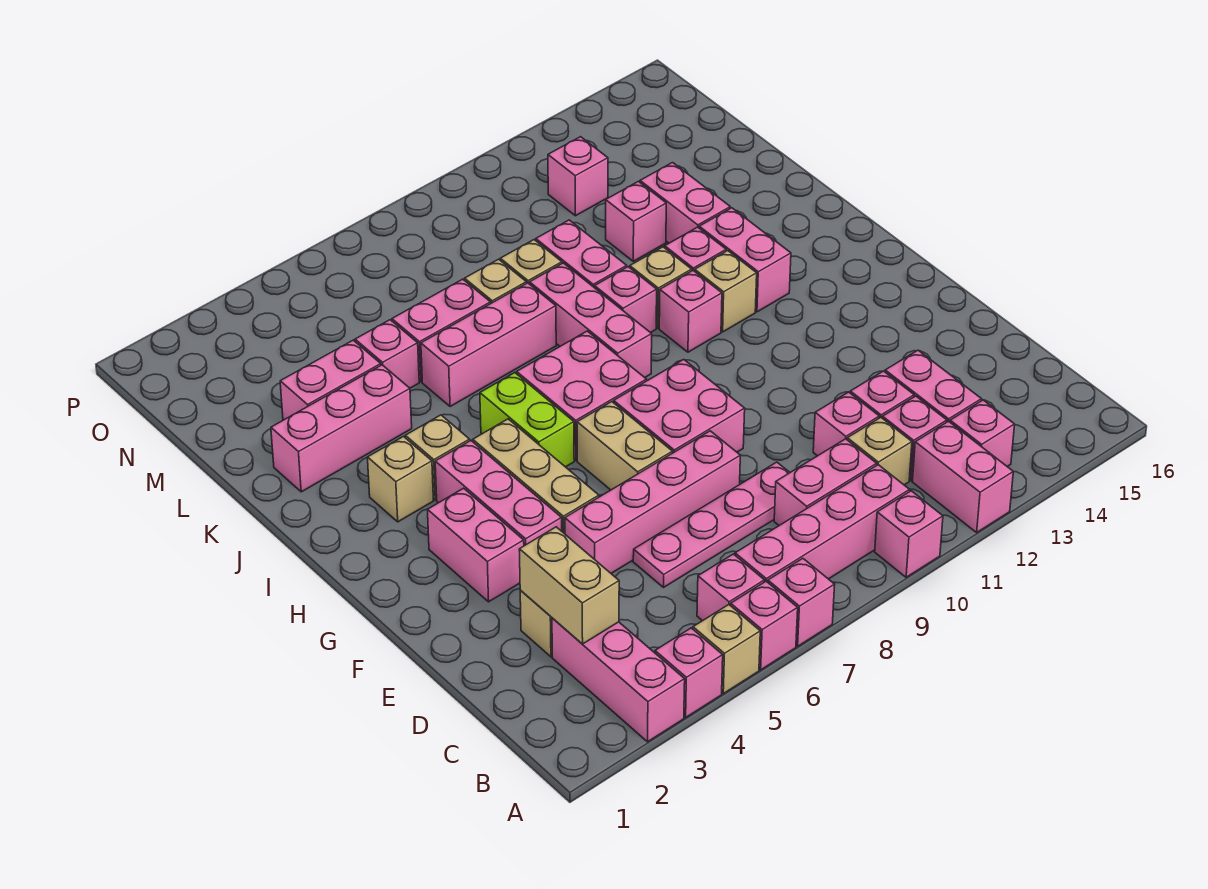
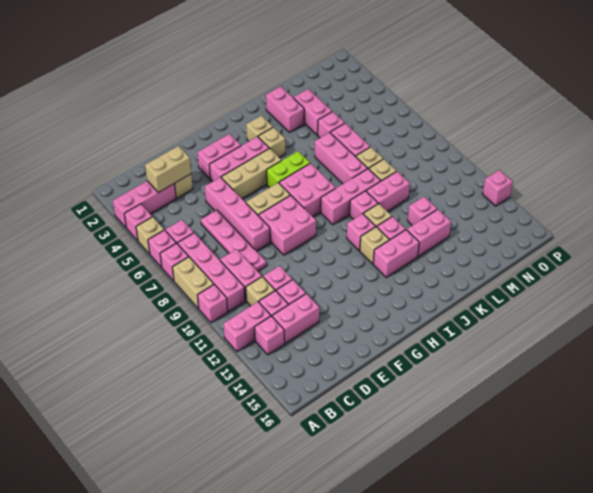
none -> tan brick A8:A9 level 1
pink brick K2:K4 level 1 -> pink brick K2:K3 level 1
pink brick N12 level 1 -> pink brick P13 level 1

